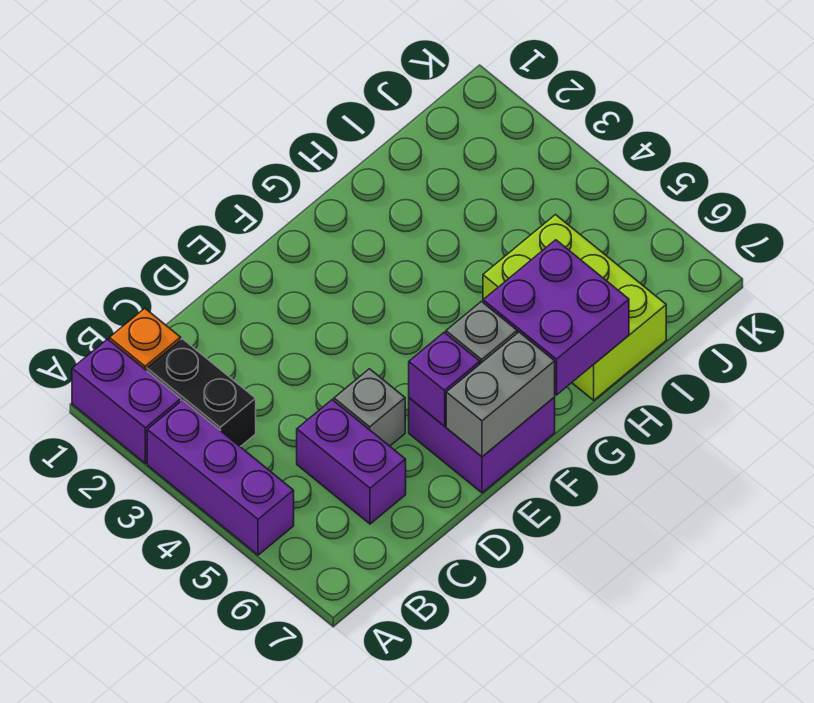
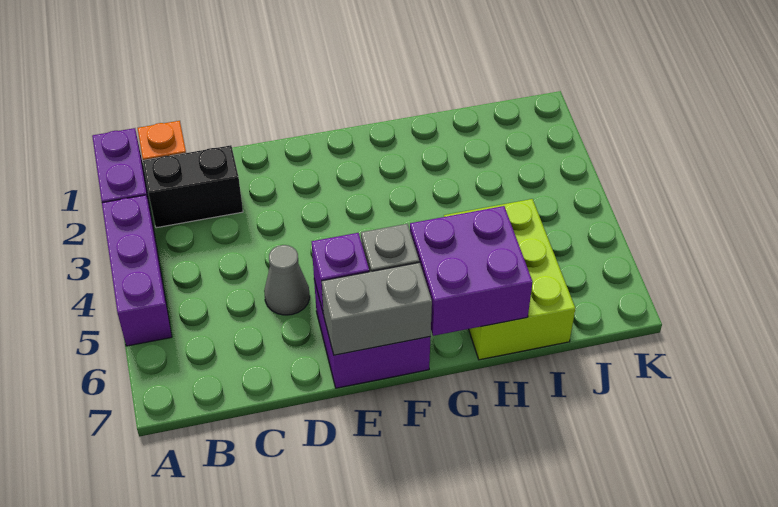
black brick B2:B3 level 1 -> black brick B2:C2 level 1
purple brick C5:C6 level 1 -> none
grey brick D5 level 1 -> grey cone D5 level 1

